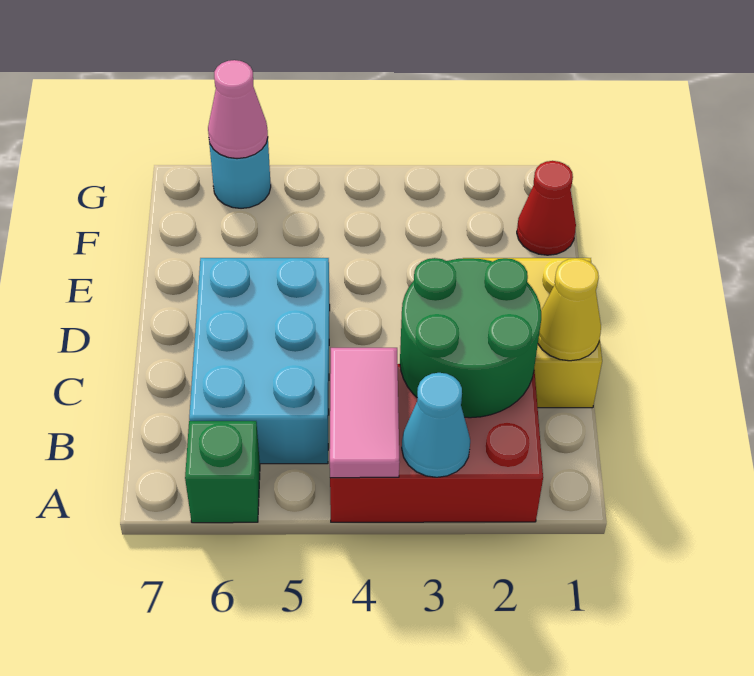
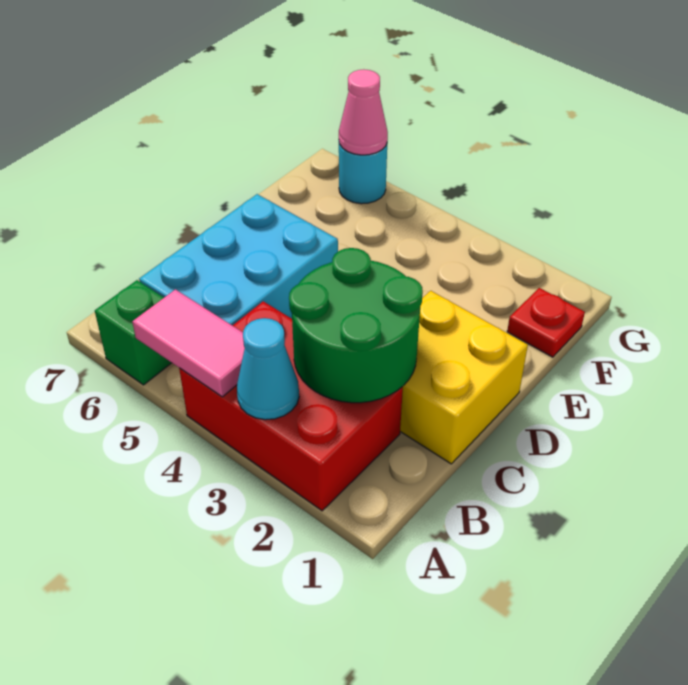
pink tile A4:B4 level 2 -> pink tile A4:A5 level 2
yellow cone C1 level 2 -> none
red cone F1 level 1 -> red plate F1 level 1

